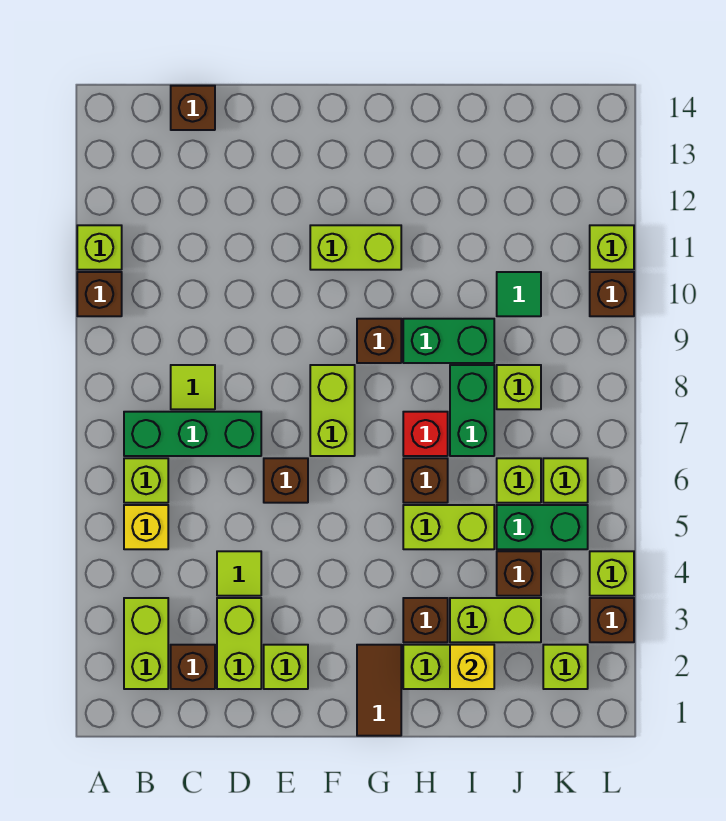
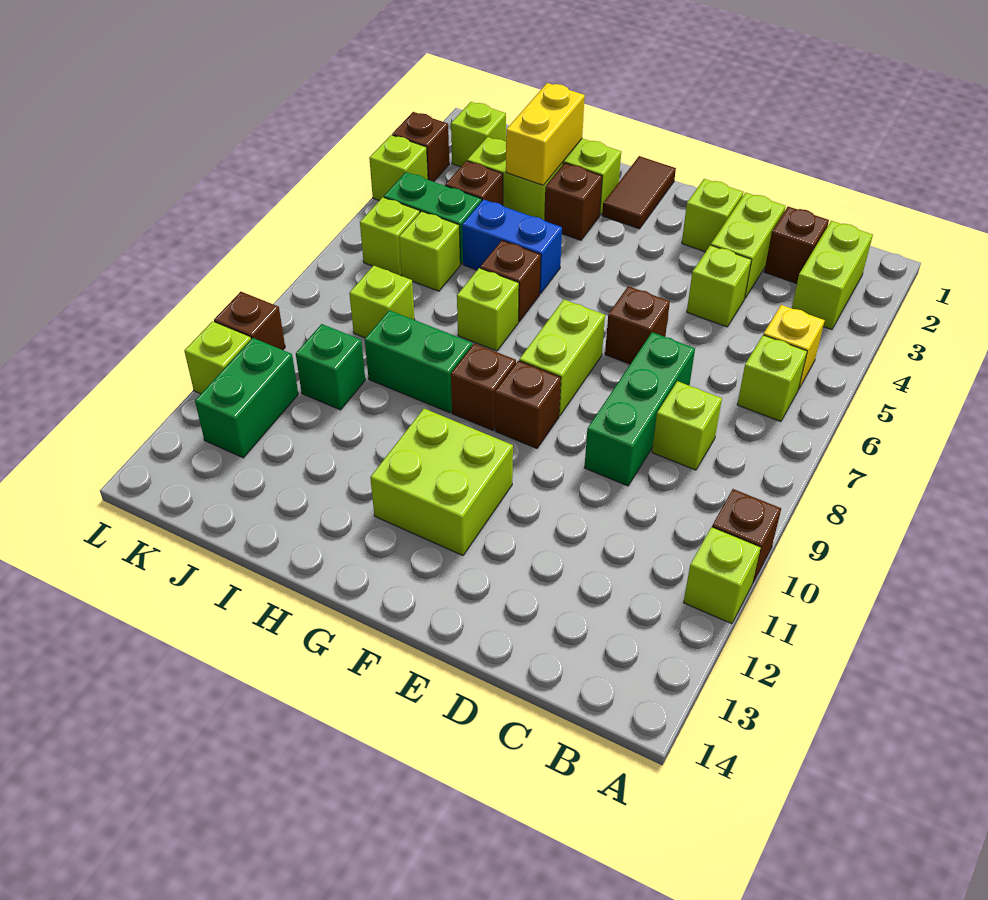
green brick B7:D7 level 1 -> green brick D7:D9 level 1
lime tile C8 level 1 -> lime brick C8 level 1
brown brick C14 level 1 -> brown brick F9 level 1
lime tile D4 level 1 -> lime brick D4 level 1
lime brick F11:G11 level 1 -> lime brick F11:G12 level 1
lime brick H5:I5 level 1 -> blue brick H5:I5 level 1
red brick H7 level 1 -> lime brick H7 level 1
yellow brick I2 level 2 -> yellow brick I2:I3 level 2
green brick I7:I8 level 1 -> green brick K11:K12 level 1
green tile J10 level 1 -> green brick J10 level 1

